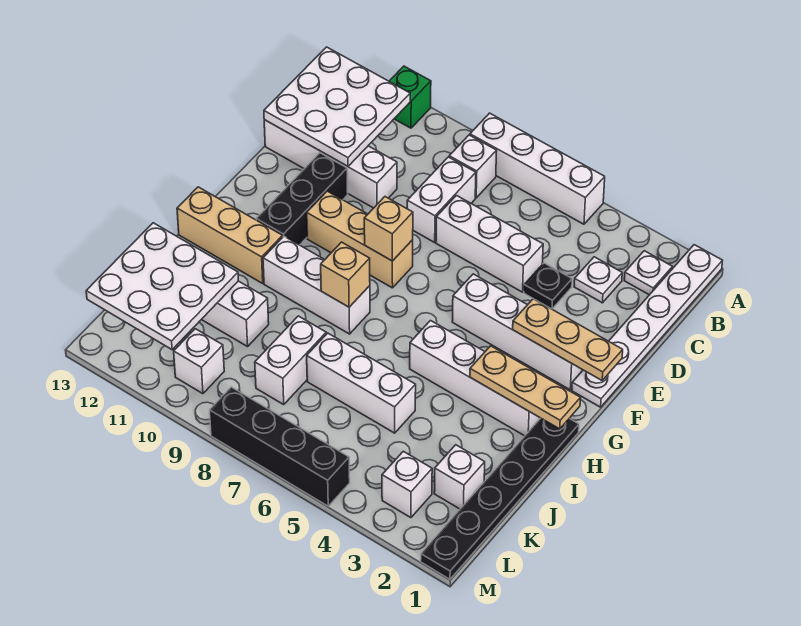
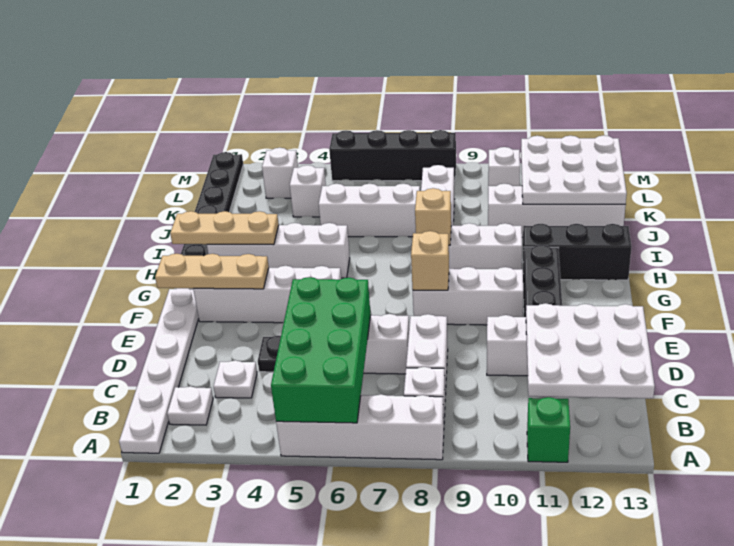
none -> green brick A5:D6 level 2
tan brick F8:F10 level 1 -> white brick F8:F10 level 1
tan brick H11:H13 level 1 -> black brick H11:H13 level 1
white brick K2 level 1 -> white brick K4 level 1

